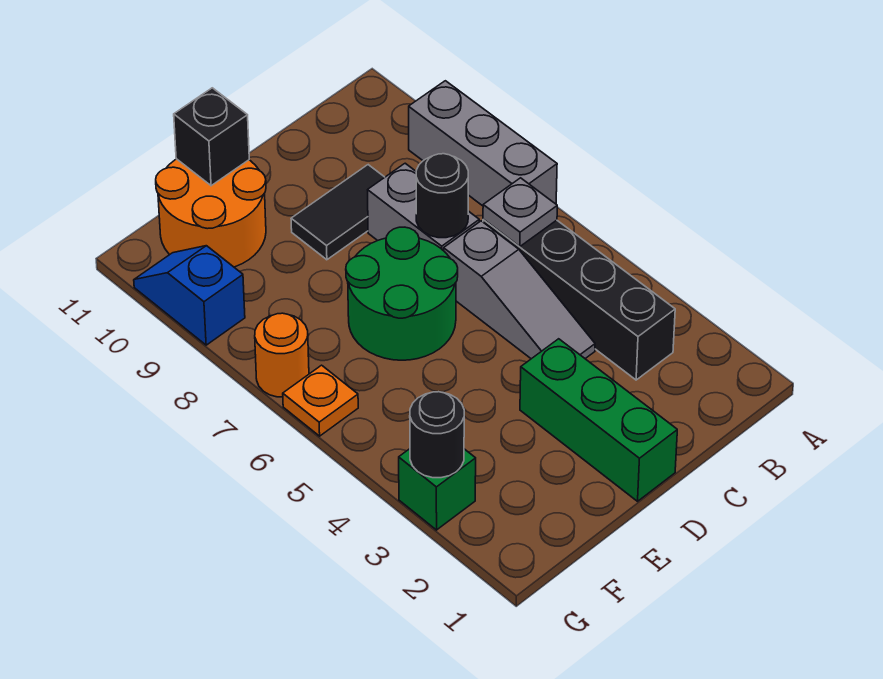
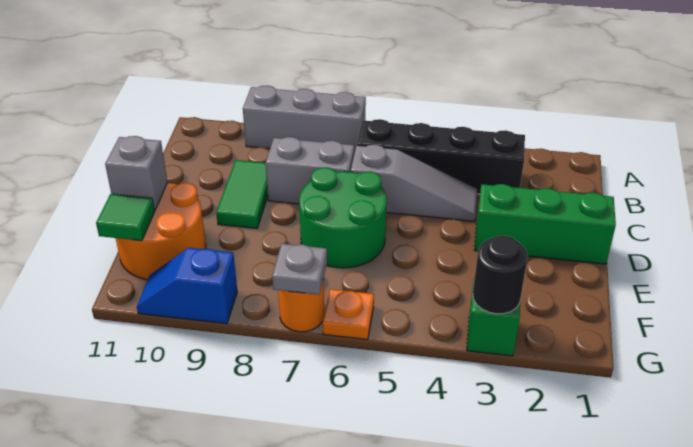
grey plate B6 level 2 -> grey plate G7 level 2
black round brick C7 level 2 -> none
black tile C9:D9 level 1 -> green tile C9:D9 level 1
black brick E11 level 2 -> grey brick E11 level 2
none -> green tile F11 level 2

